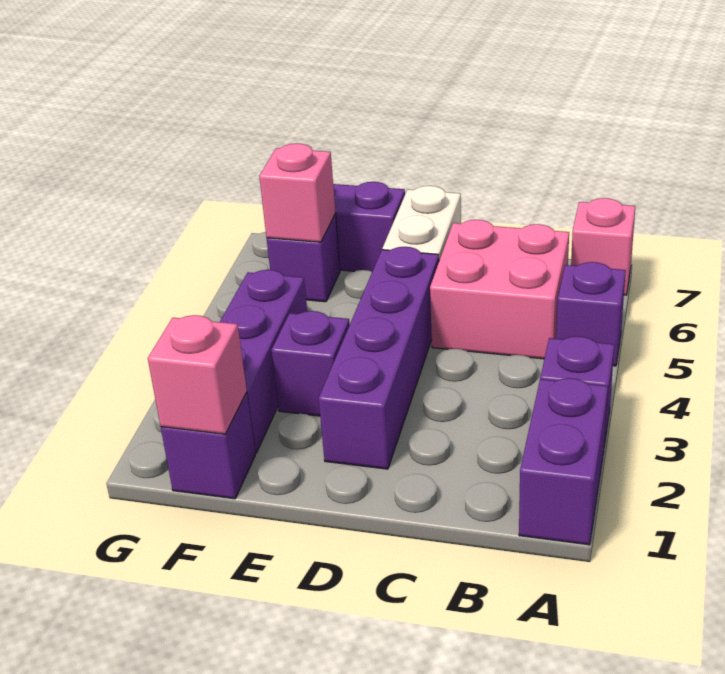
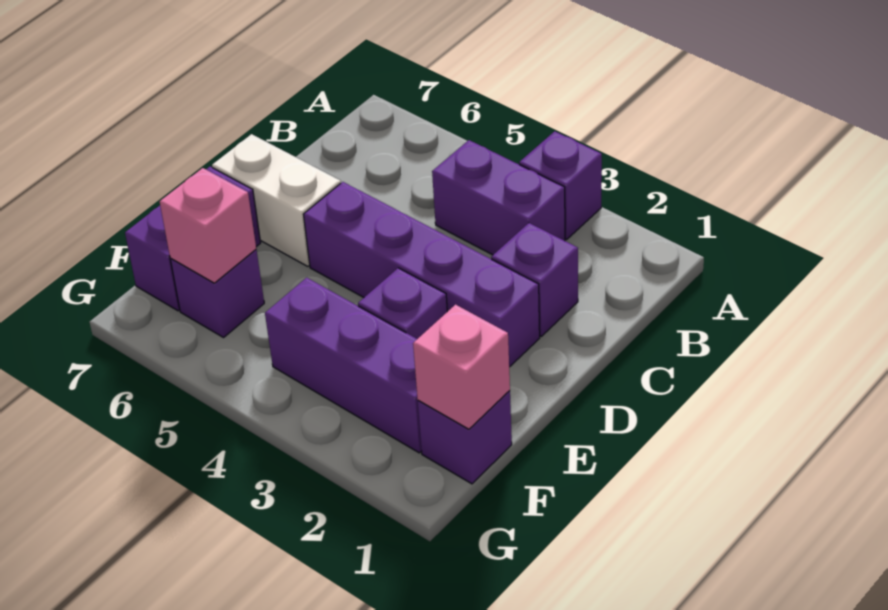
purple brick A1:A2 level 1 -> purple brick B3:B4 level 1
purple brick A5 level 1 -> purple brick C2 level 1
pink brick A7 level 1 -> none
pink brick B5:C6 level 1 -> none

